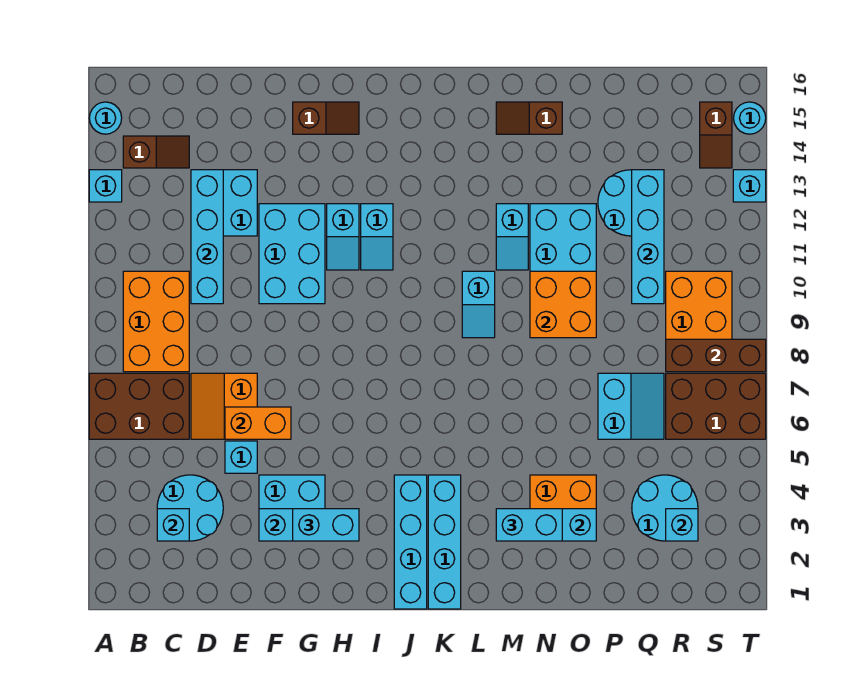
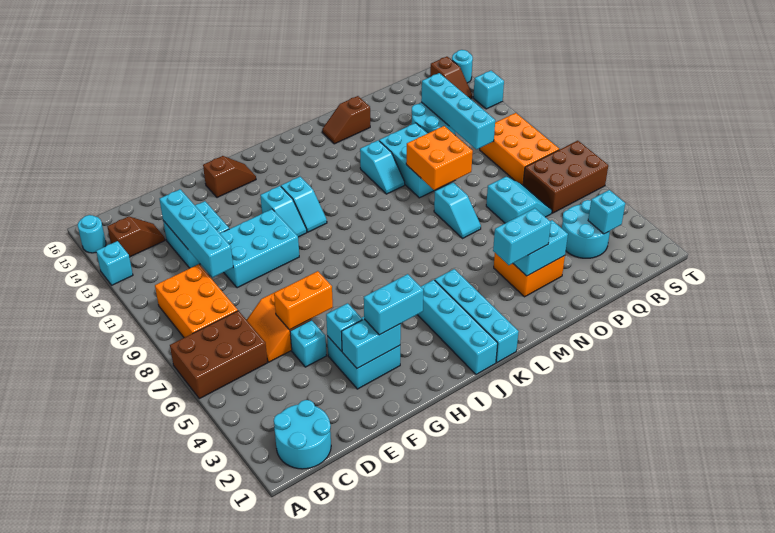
cyan round brick C3:D4 level 1 -> cyan round brick B1:C2 level 1
cyan brick C3 level 2 -> cyan brick F4 level 2
cyan brick F10:G12 level 1 -> cyan brick E10:G11 level 1
cyan slope L9:L10 level 1 top 10 -> cyan slope N7:N8 level 1 top 8
brown brick R8:T8 level 2 -> none

